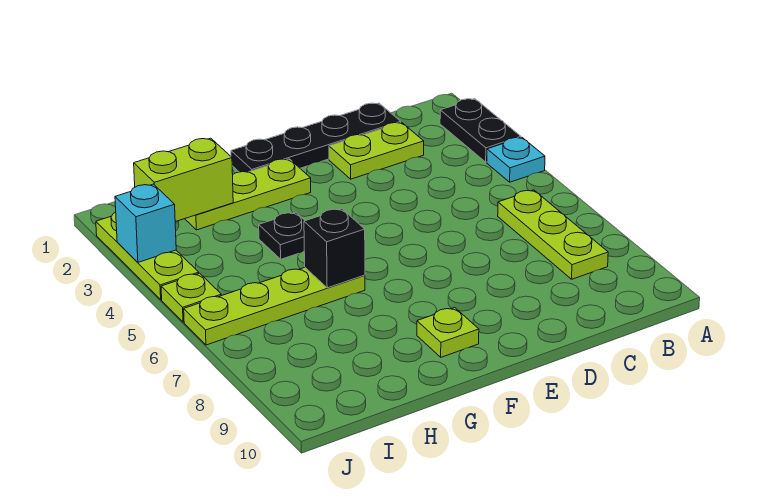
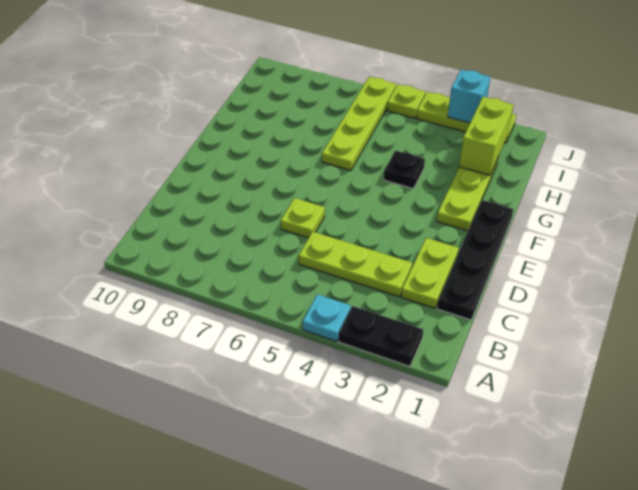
lime plate B6:B8 level 1 -> lime plate C3:C5 level 1
lime plate F9 level 1 -> lime plate D6 level 1
black brick G6 level 2 -> none

